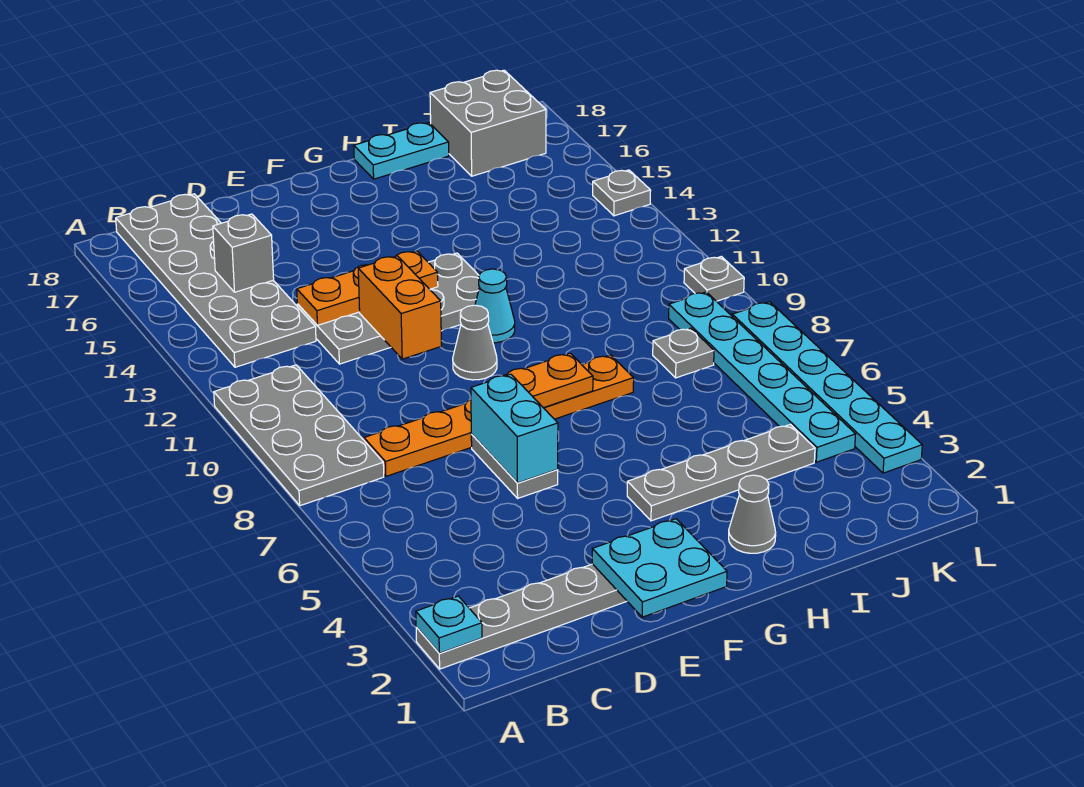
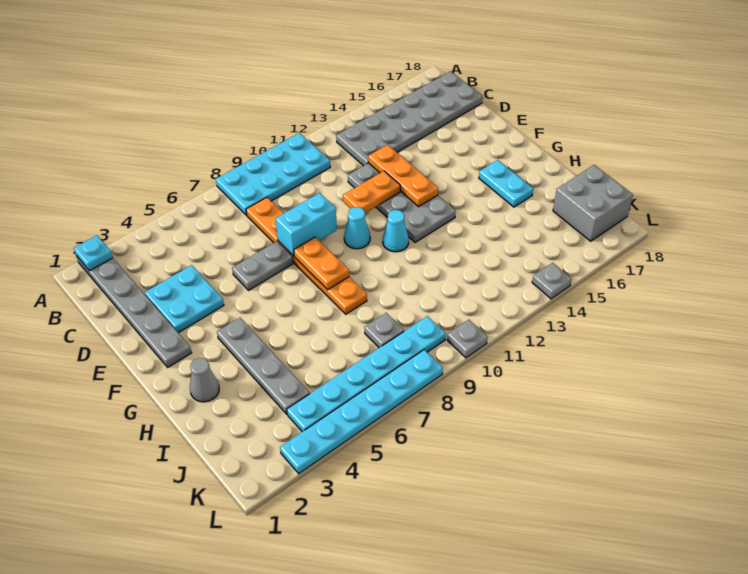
grey plate A8:B11 level 1 -> cyan plate A8:B11 level 1
grey brick C15 level 2 -> none
cyan plate E1:F2 level 2 -> cyan plate D3:E4 level 1
cyan brick E6:E7 level 2 -> cyan brick E8:E9 level 2
orange brick E11:E12 level 2 -> orange plate E11:E12 level 2
grey cone F10 level 1 -> cyan cone F10 level 1
cyan plate H18:I18 level 1 -> cyan plate G16:H16 level 1

